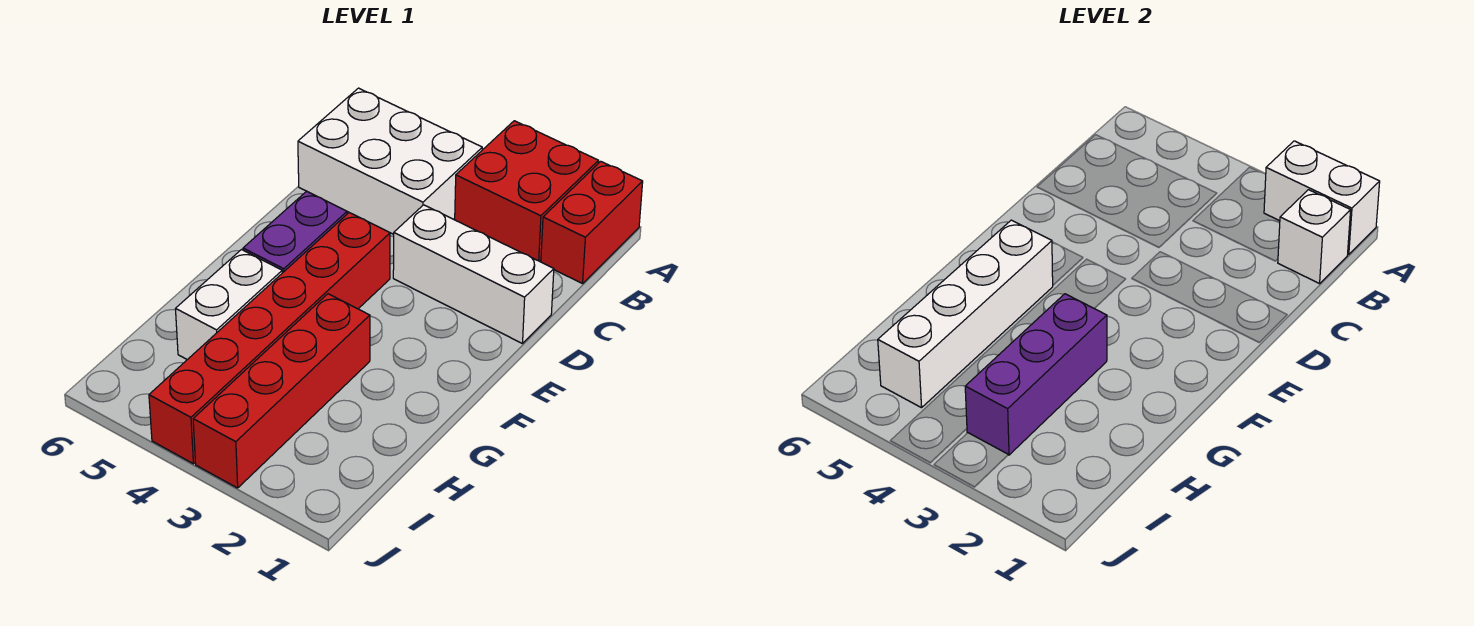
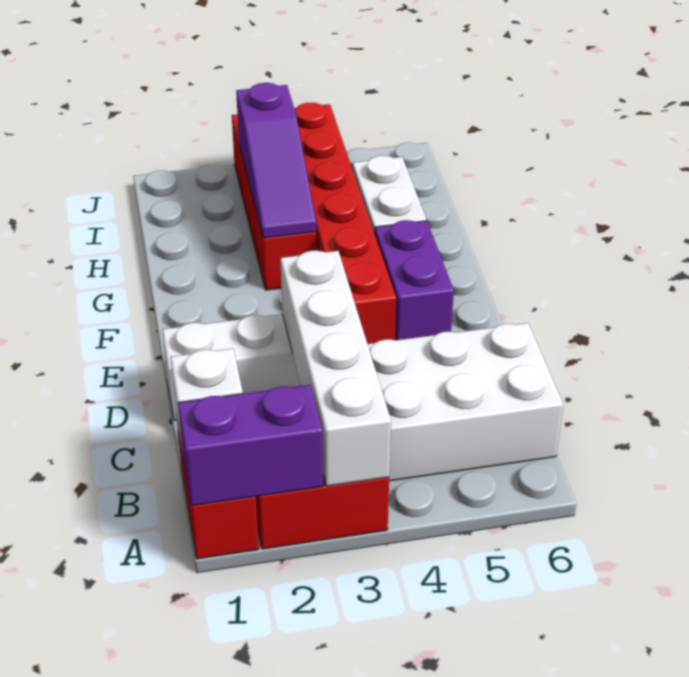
white brick A1:A2 level 2 -> purple brick A1:A2 level 2
white brick F5:I5 level 2 -> white brick A3:D3 level 2
purple brick G3:I3 level 2 -> purple slope G3:I3 level 2 top I

